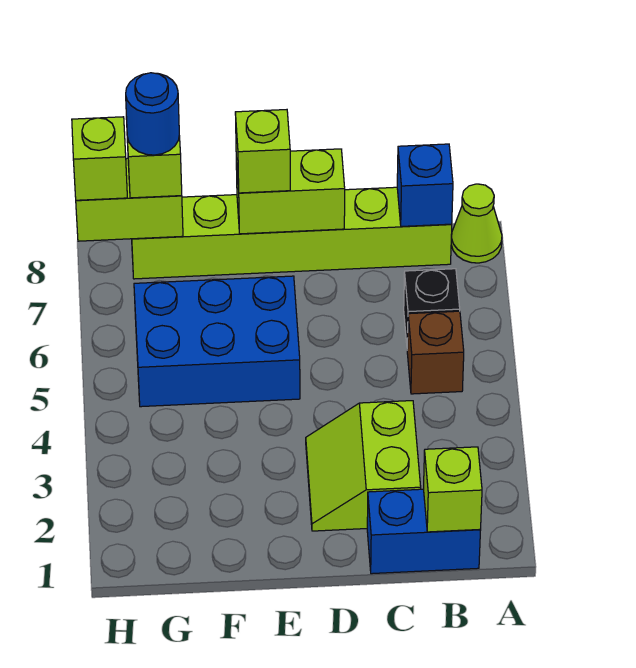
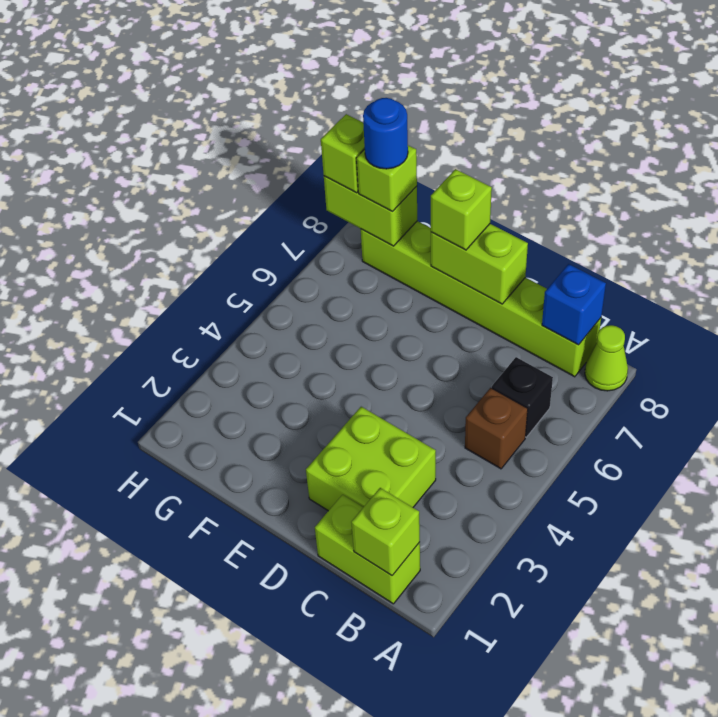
blue brick B1:C1 level 1 -> lime brick B1:C1 level 1
lime slope C2:D3 level 1 top C -> lime brick C2:D3 level 1
blue brick E5:G6 level 1 -> none

